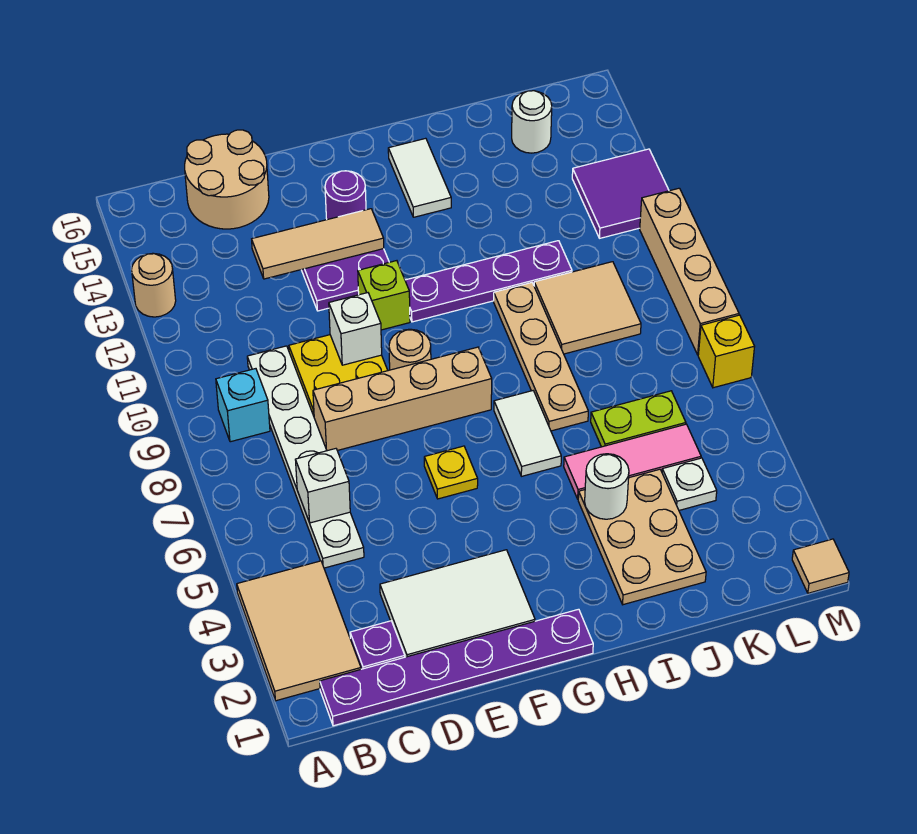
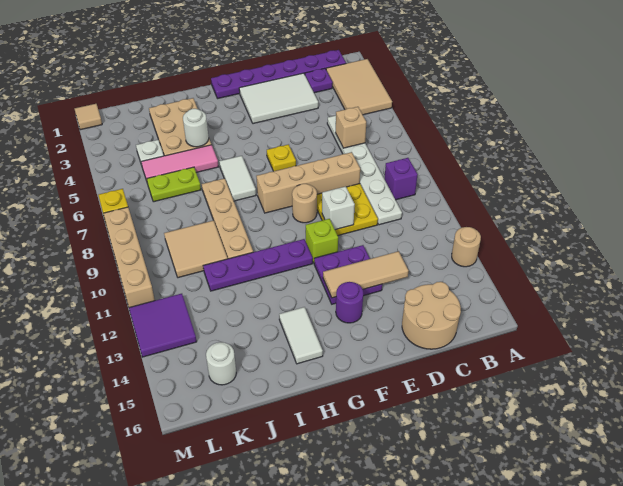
cyan brick B9 level 1 -> purple brick B9 level 1
white brick C6 level 2 -> tan brick C6 level 2

